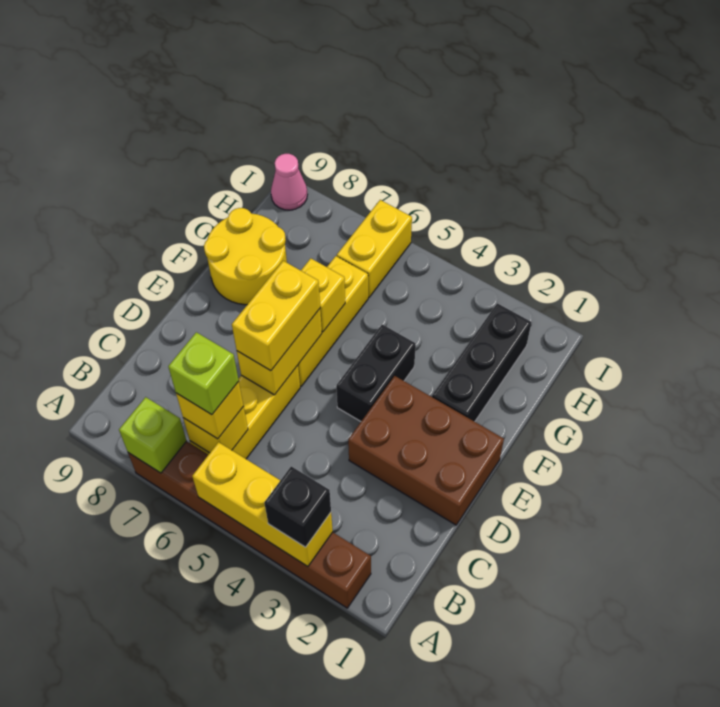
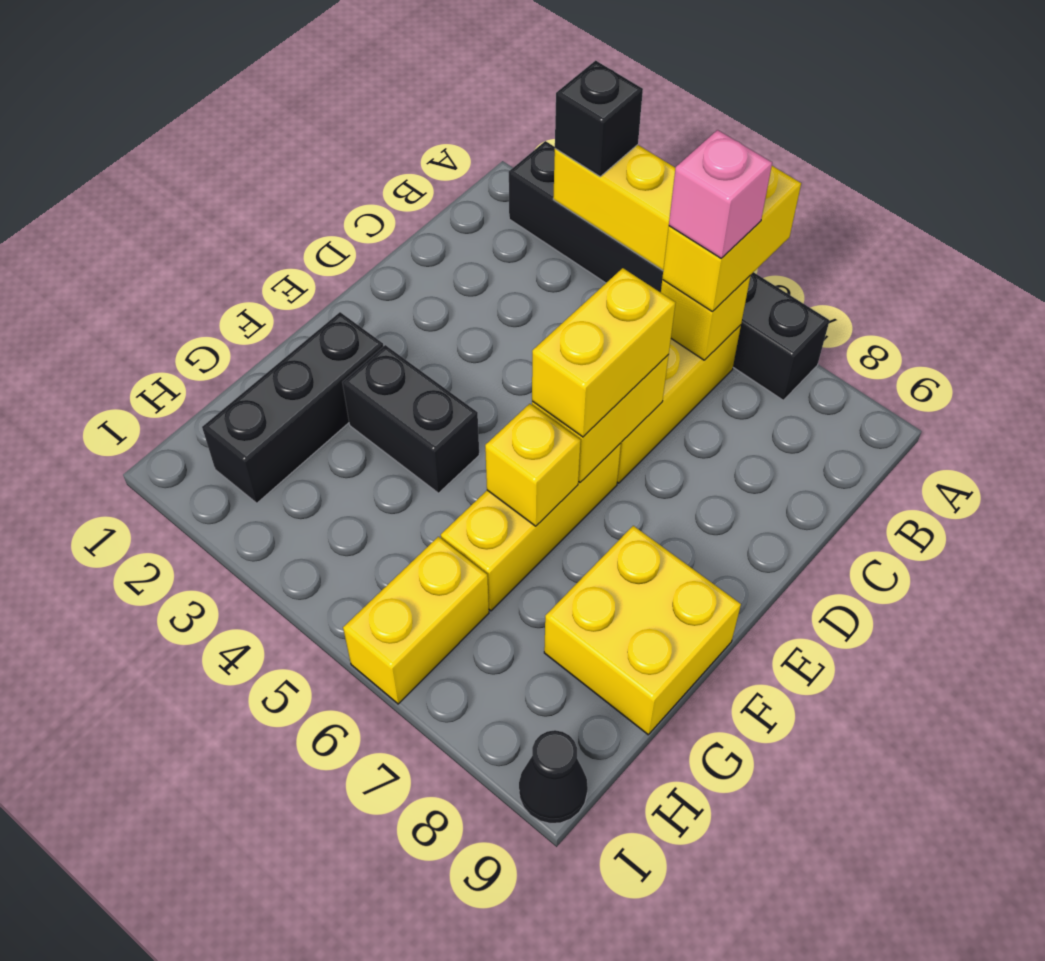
brown brick A2:A7 level 1 -> black brick A2:A7 level 1
lime brick A7 level 2 -> none
yellow brick B6 level 3 -> yellow brick A6:B6 level 3
lime brick B6 level 4 -> pink brick B6 level 4
brown brick D1:E3 level 1 -> none
black brick E4:F4 level 1 -> black brick F3:F4 level 1
yellow round brick F8:G9 level 1 -> yellow brick F8:G9 level 1
pink cone I9 level 1 -> black cone I9 level 1

